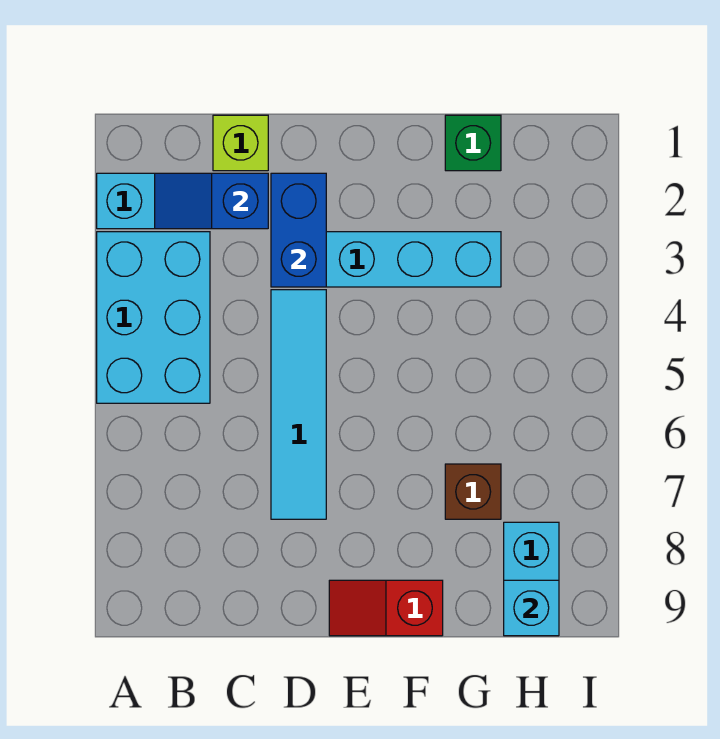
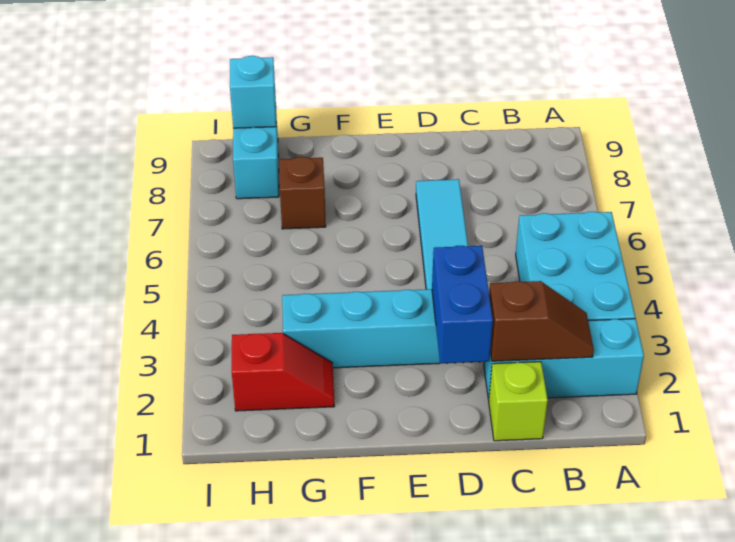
blue slope B2:C2 level 2 top C -> brown slope B2:C2 level 2 top C
red slope E9:F9 level 1 top F -> red slope G2:H2 level 1 top H
green brick G1 level 1 -> none

